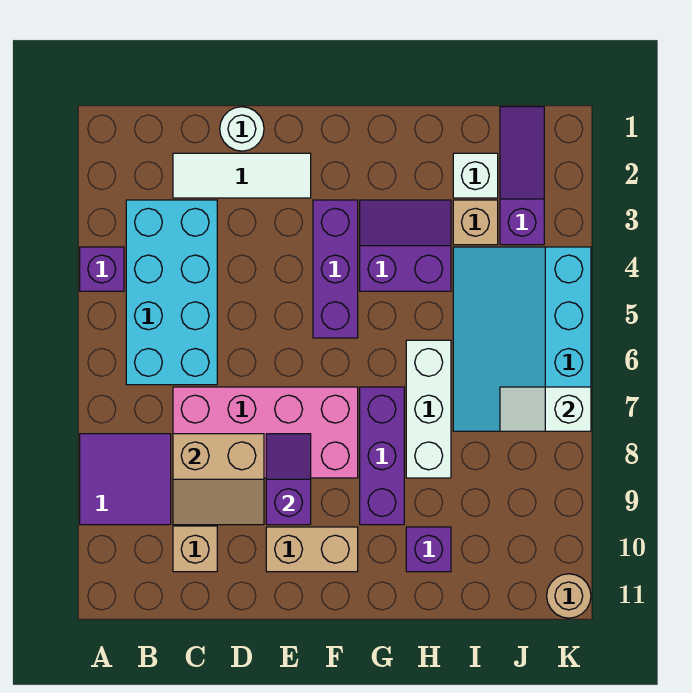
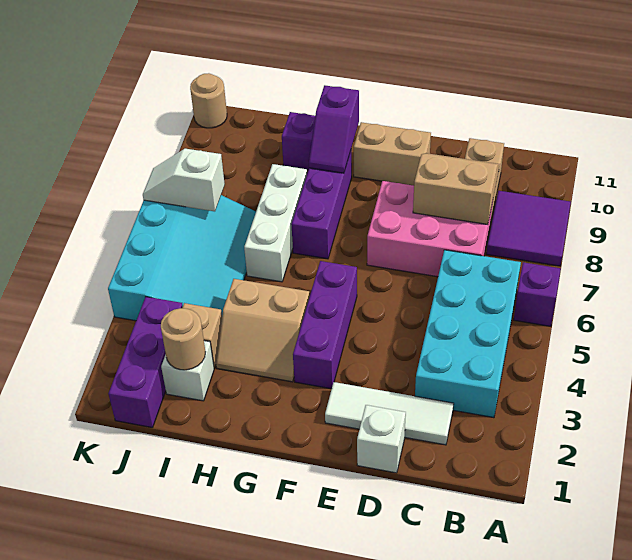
purple brick A4 level 1 -> purple brick A6 level 1
pink brick C7:F8 level 1 -> pink brick C7:E8 level 1
white round brick D1 level 1 -> white brick D1 level 1
purple slope E8:E9 level 2 top 9 -> purple slope G9:G10 level 2 top 10
purple slope G3:H4 level 1 top 4 -> tan slope G3:H4 level 1 top 4
none -> tan round brick I2 level 2
purple slope J1:J3 level 1 top 3 -> purple brick J1:J3 level 1
white slope J7:K7 level 2 top K -> white slope J7:K7 level 2 top J

